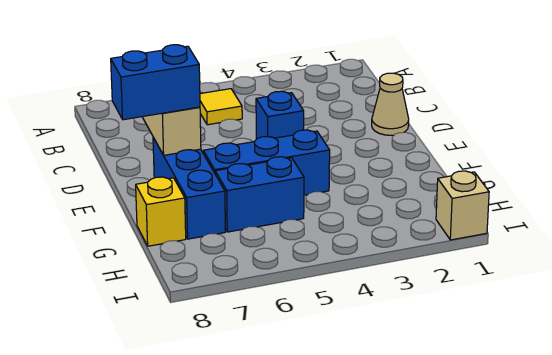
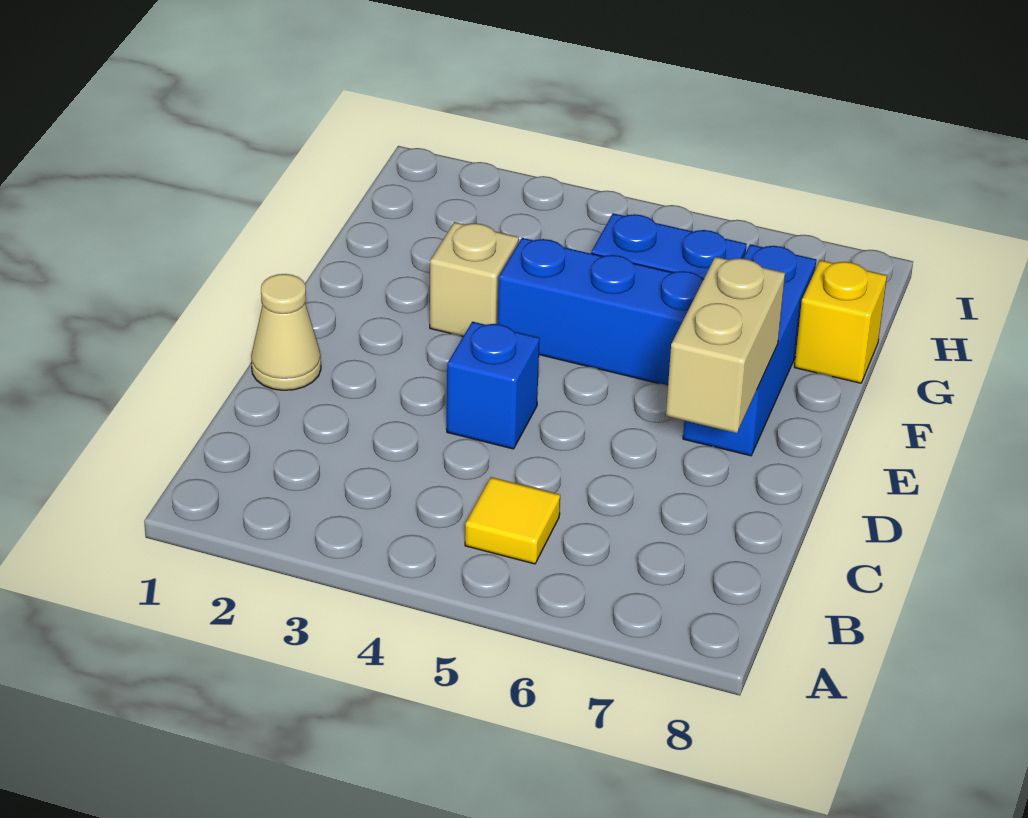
blue brick E7:E8 level 3 -> none
tan brick I1 level 1 -> tan brick F3 level 1

